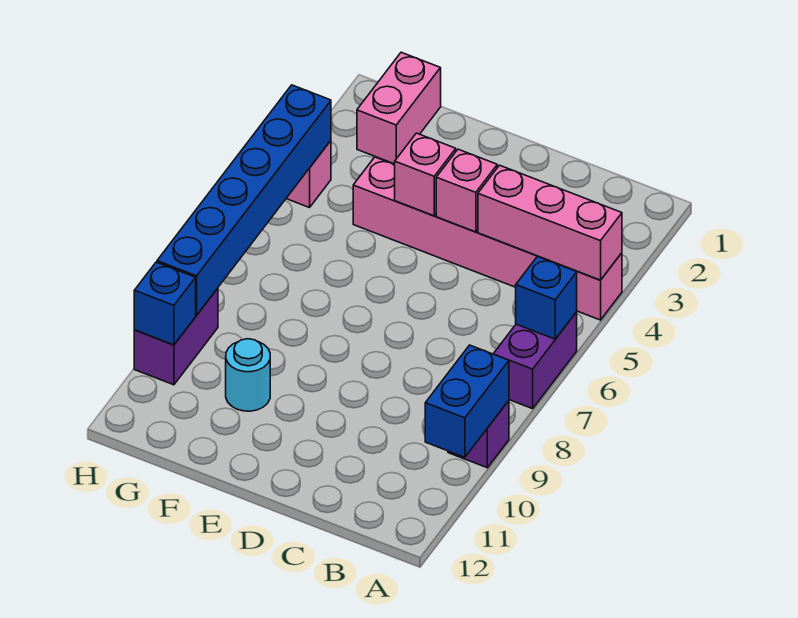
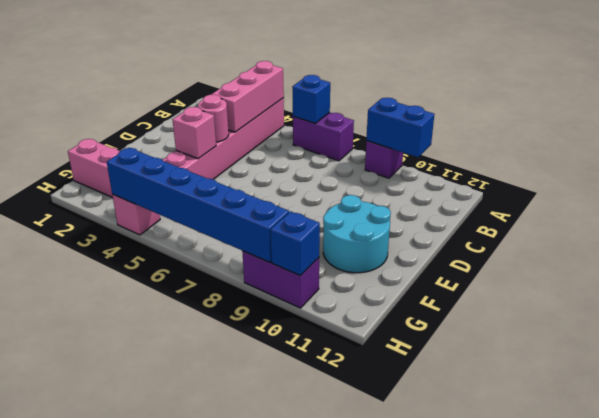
pink brick D4 level 2 -> pink round brick D4 level 2
cyan round brick F10 level 1 -> cyan round brick E10:F11 level 1

